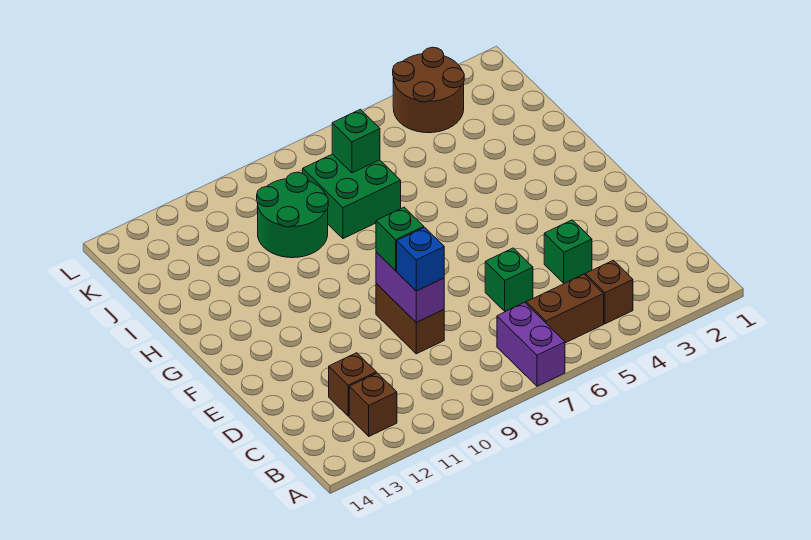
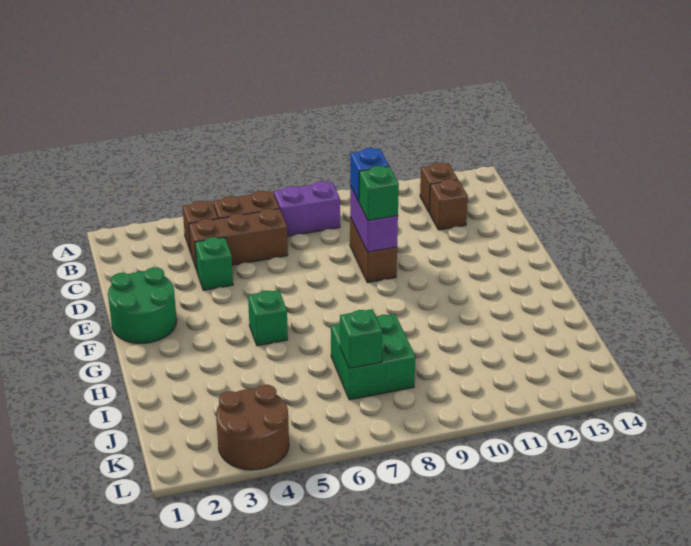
purple brick A7:B7 level 1 -> purple brick B7:B8 level 1
none -> brown brick C4:C6 level 1
green brick D6 level 1 -> green brick G5 level 1
green round brick I9:J10 level 1 -> green round brick E1:F2 level 1

